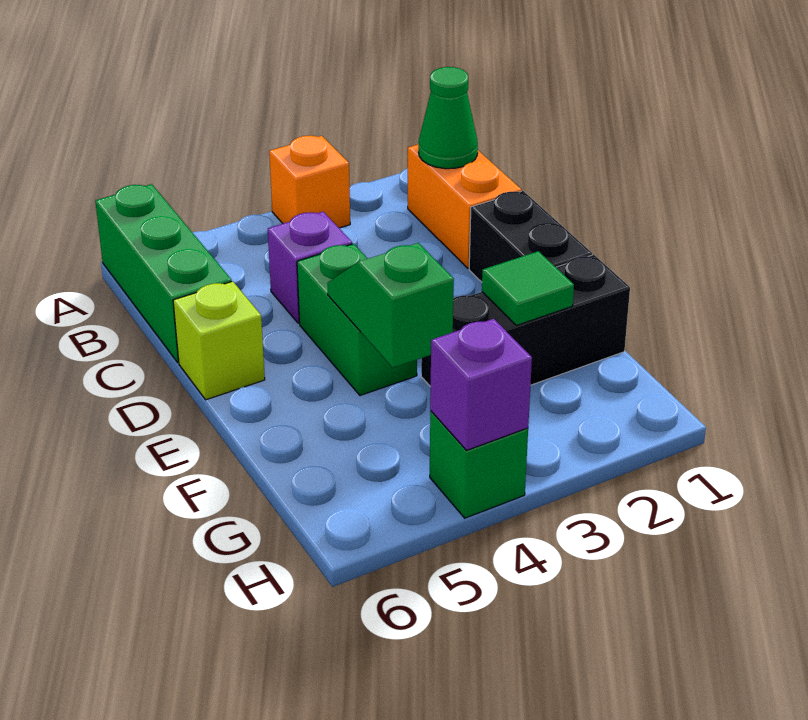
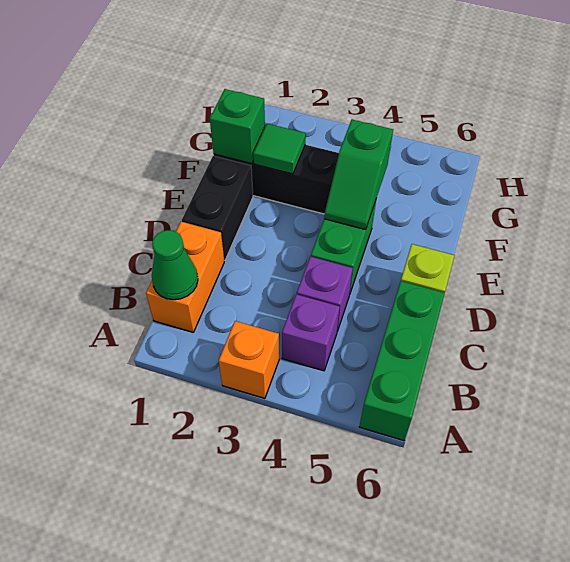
green brick H4 level 1 -> green brick F1 level 2
purple brick H4 level 2 -> purple brick B4 level 1

